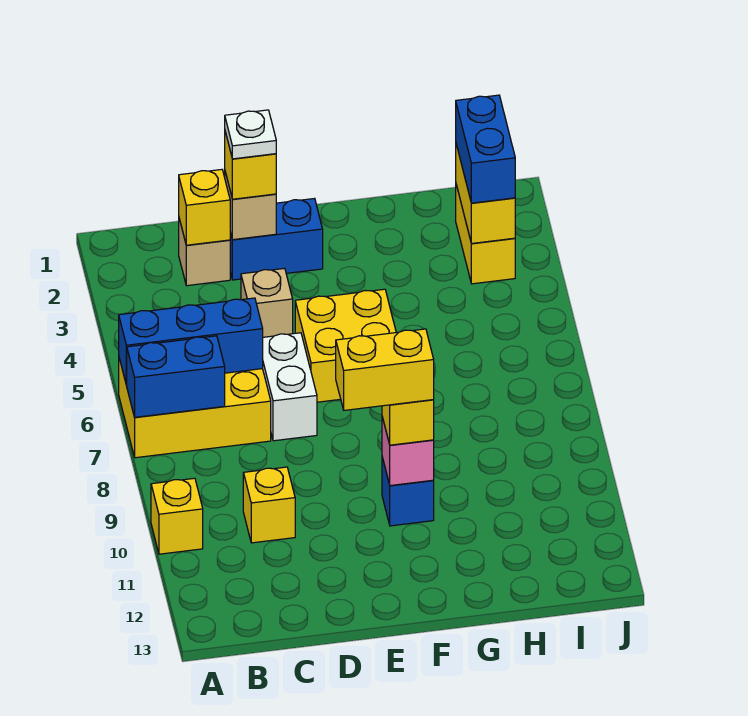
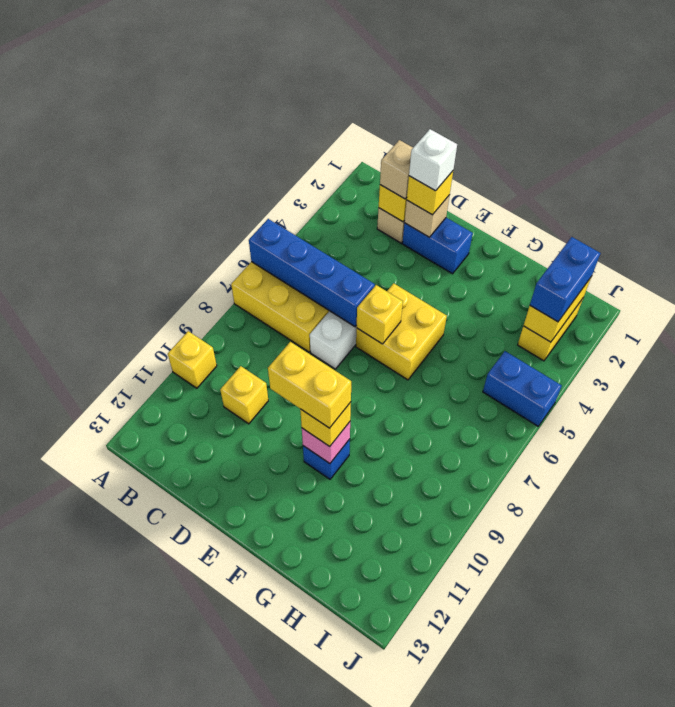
blue brick A6:C6 level 2 -> blue brick A6:D6 level 2
blue brick A7:B7 level 2 -> blue brick I5:J5 level 1
white plate D2 level 4 -> white brick D2 level 4
tan brick D4 level 1 -> tan brick C2 level 3
none -> yellow brick E6 level 2

